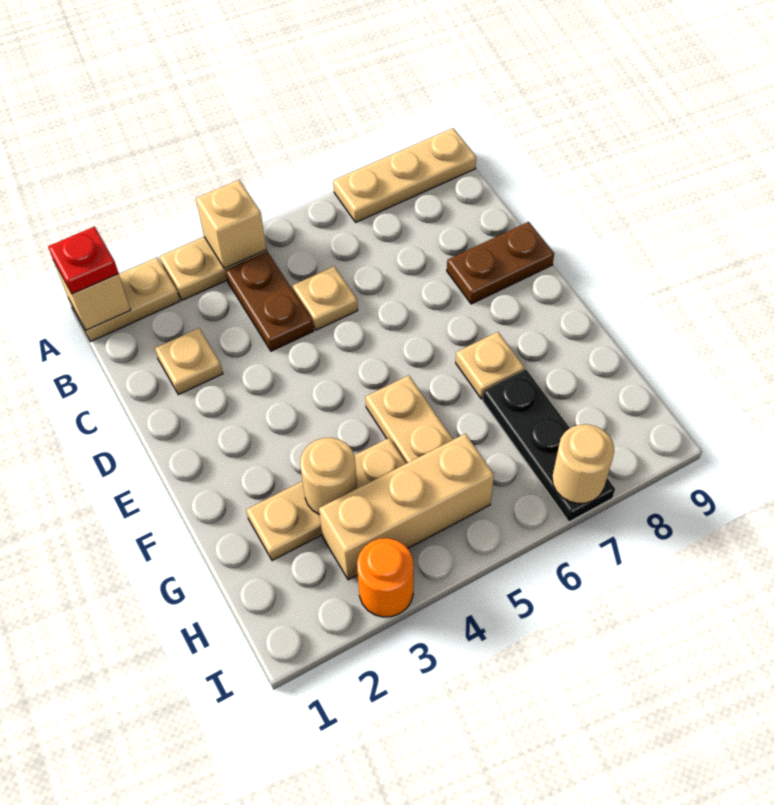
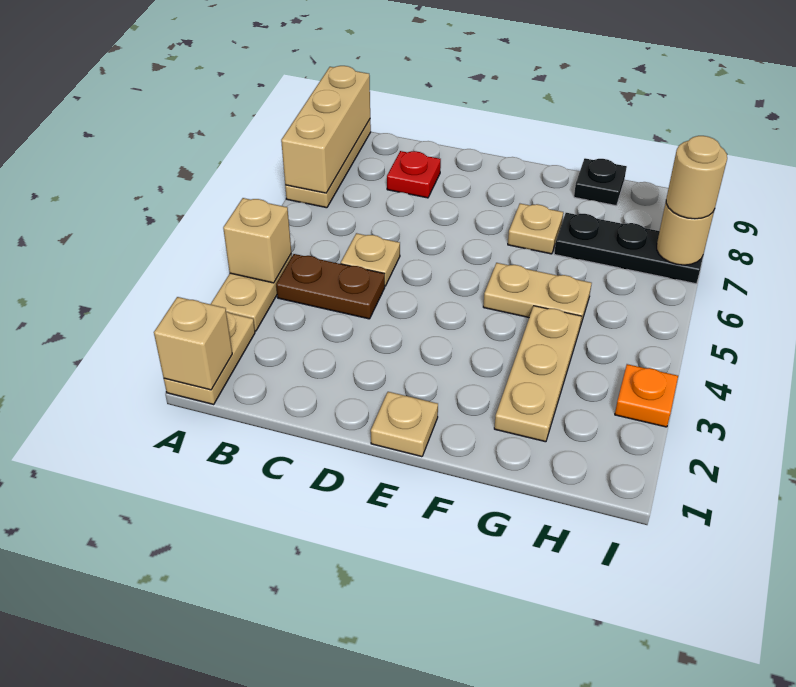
red plate A1 level 3 -> red plate C8 level 1
tan plate C2 level 1 -> tan plate E1 level 1
brown plate D8:D9 level 1 -> none
tan round brick G3 level 2 -> tan round brick I7 level 3
none -> black plate G9 level 1
tan brick H3:H5 level 1 -> tan brick A7:A9 level 2
orange round brick I3 level 1 -> orange plate I3 level 1

